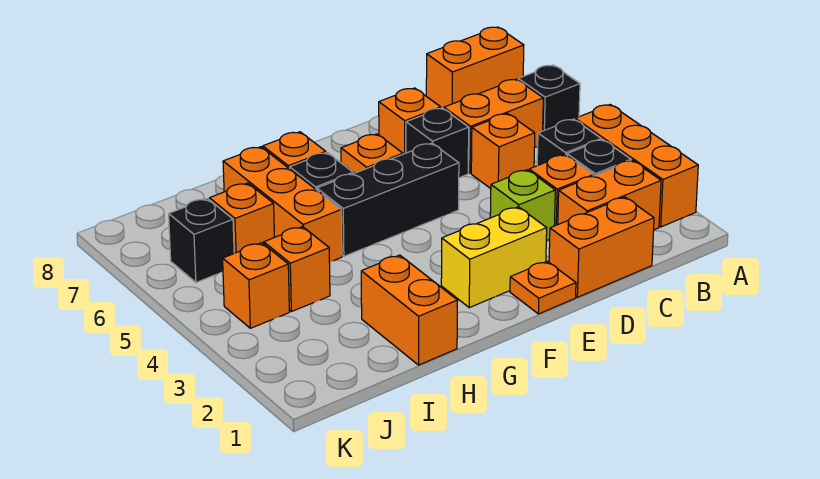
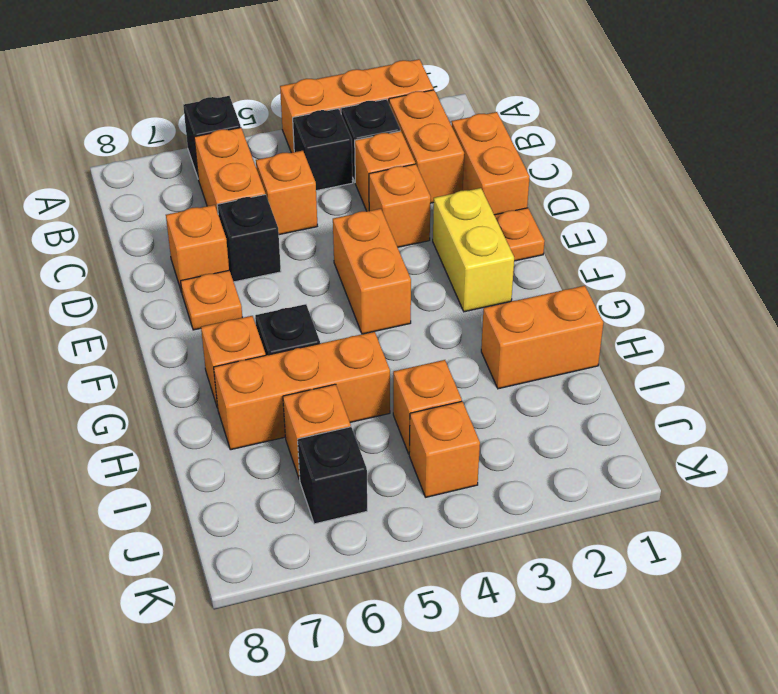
orange brick A8:B8 level 1 -> orange brick E4:F4 level 1
lime brick D3 level 1 -> orange brick D3 level 1
black brick E5:G5 level 1 -> none

